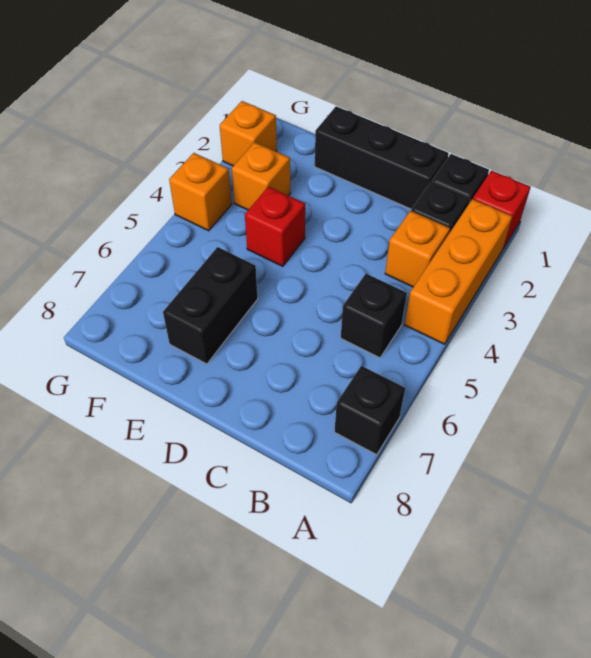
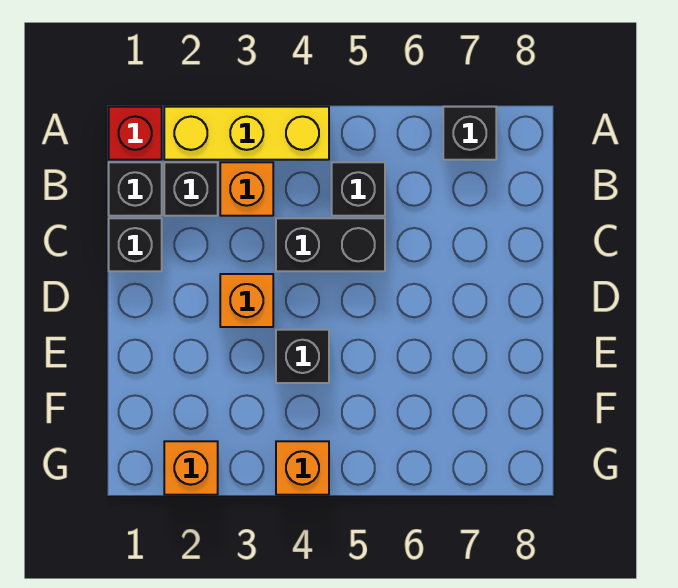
orange brick A2:A4 level 1 -> yellow brick A2:A4 level 1
black brick C1:E1 level 1 -> black brick C1 level 1
red brick E4 level 1 -> black brick E4 level 1
black brick E6:E7 level 1 -> black brick C4:C5 level 1
orange brick F3 level 1 -> orange brick D3 level 1

